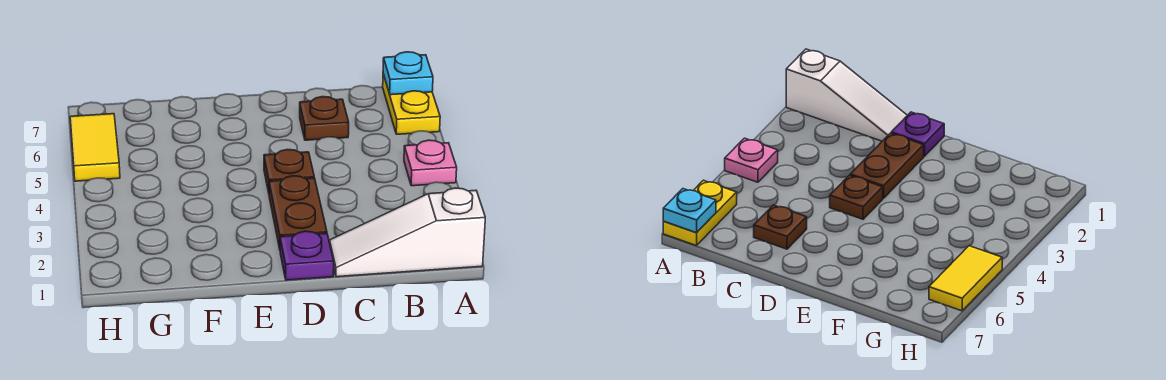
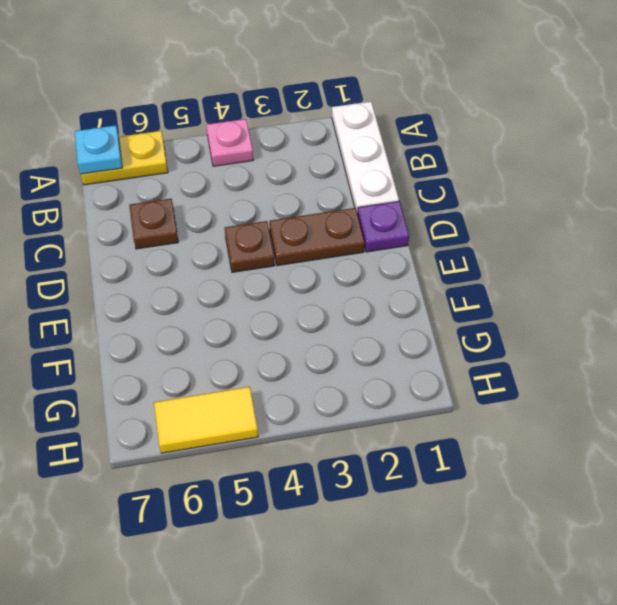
white slope A1:C1 level 1 top A -> white plate A1:C1 level 1

